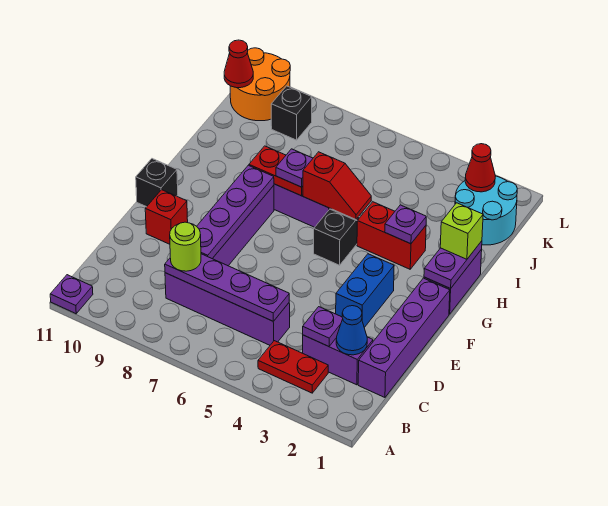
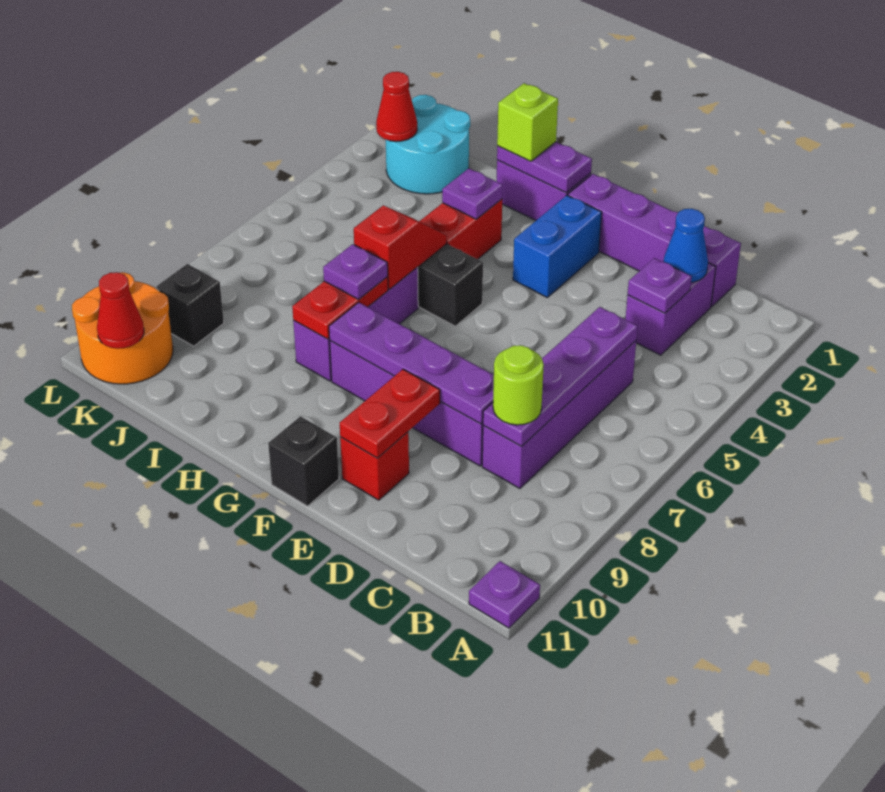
red plate B3:B4 level 1 -> red plate E9:E10 level 2
blue brick E3:F3 level 1 -> blue brick F2:F3 level 1

